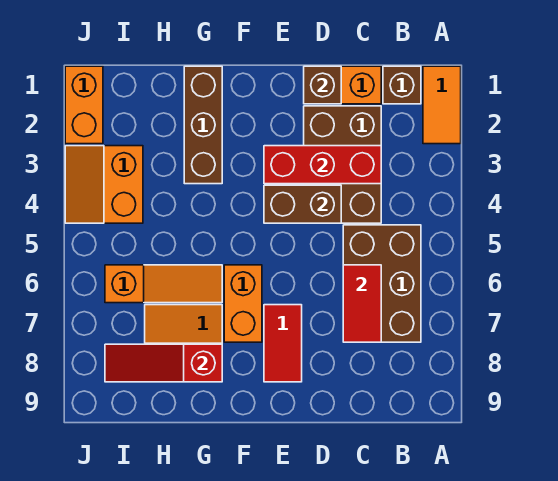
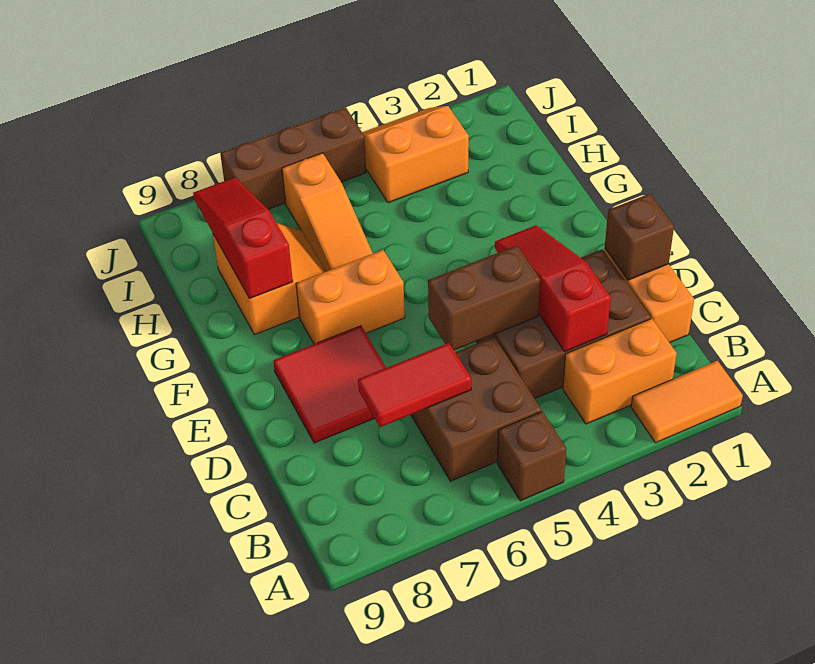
brown brick B1 level 1 -> brown brick A5 level 1
brown brick B5:C7 level 1 -> brown brick B5:C6 level 1
red brick C3:E3 level 2 -> red slope C3:E3 level 2 top C
brown brick D4:E4 level 2 -> brown brick D4:D5 level 2
red tile E7:E8 level 1 -> red tile D7:E8 level 1
brown brick G1:G3 level 1 -> brown brick J5:J7 level 1
orange brick J1:J2 level 1 -> orange brick B2:B3 level 1

